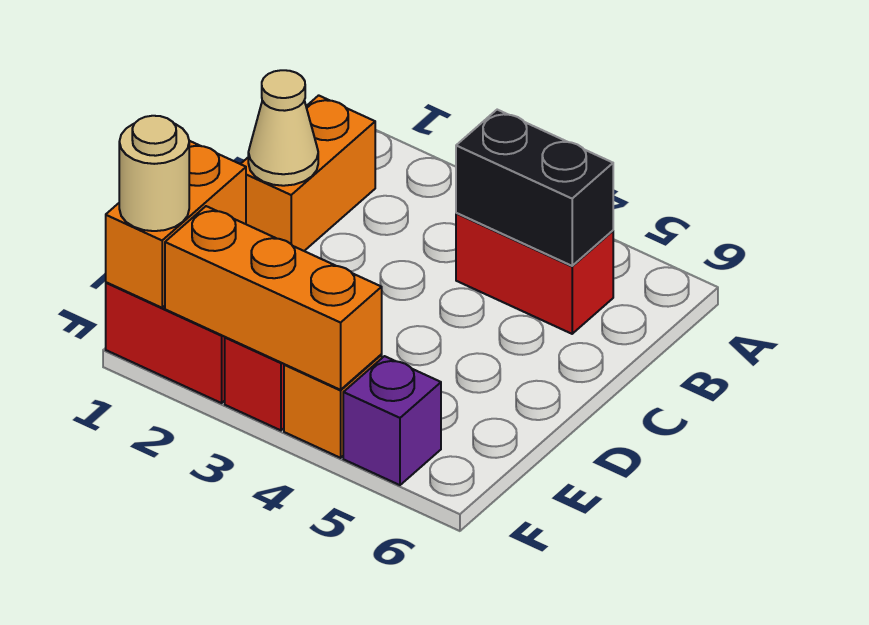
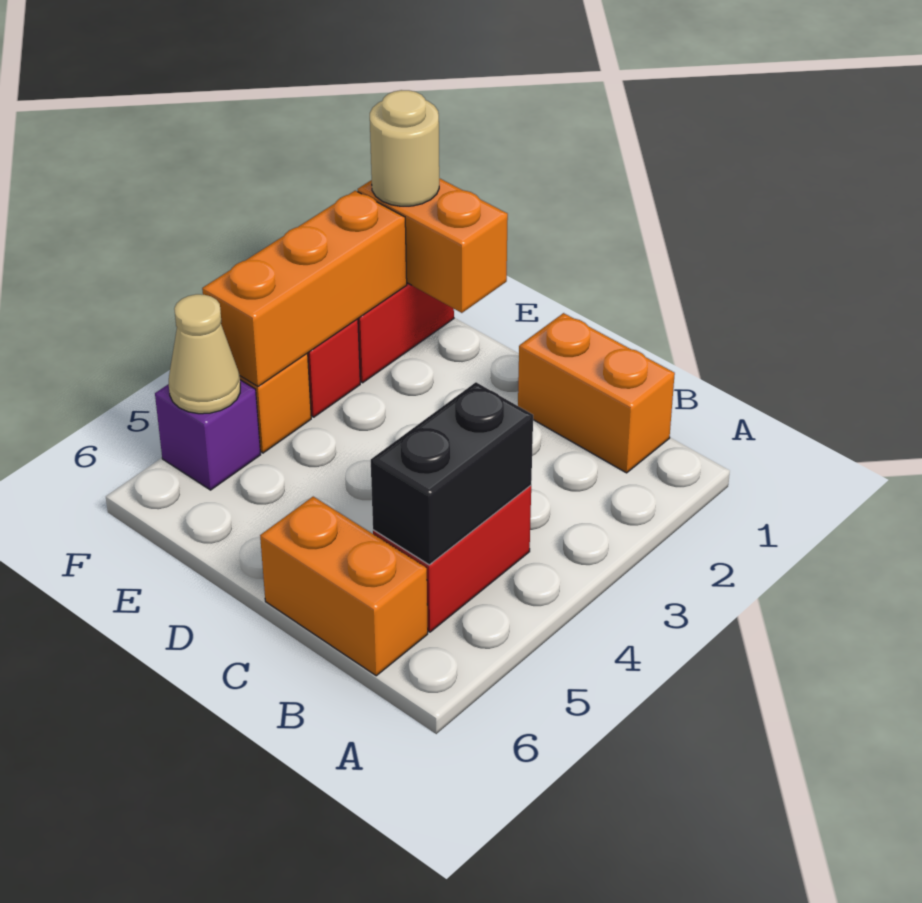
none -> orange brick B6:C6 level 1
tan cone C1 level 2 -> tan cone F5 level 2

